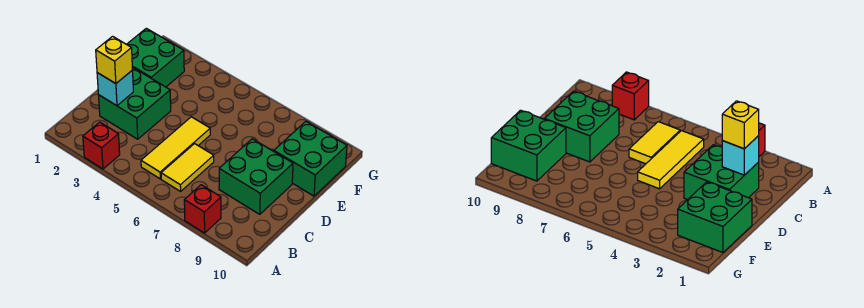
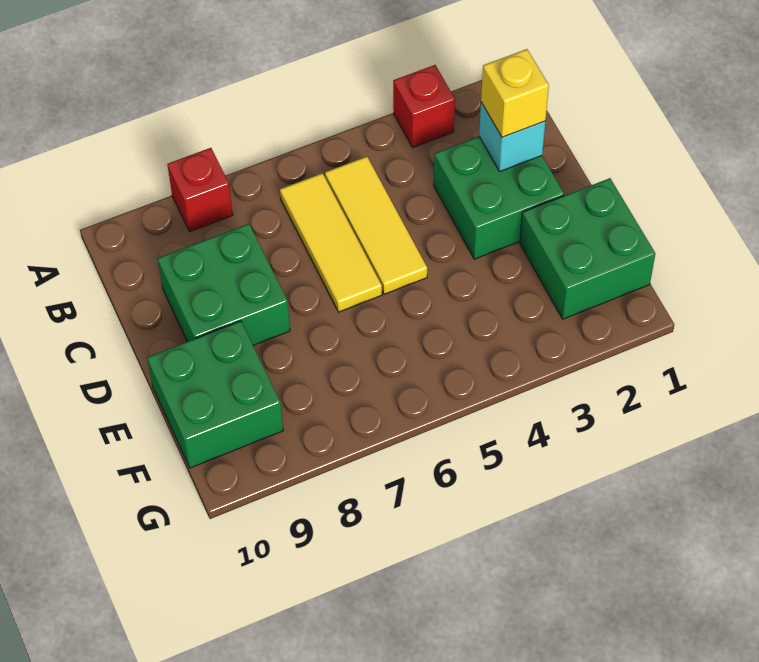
yellow tile B6:C6 level 1 -> yellow tile B6:D6 level 1

